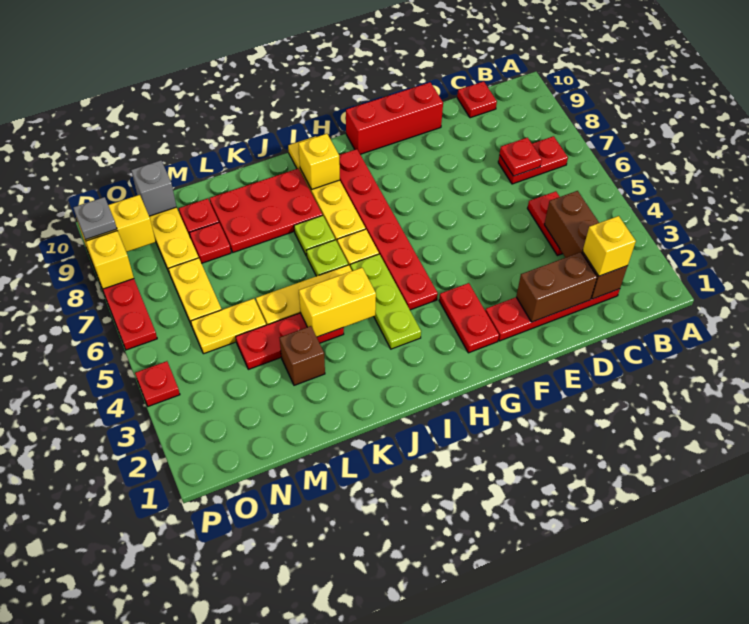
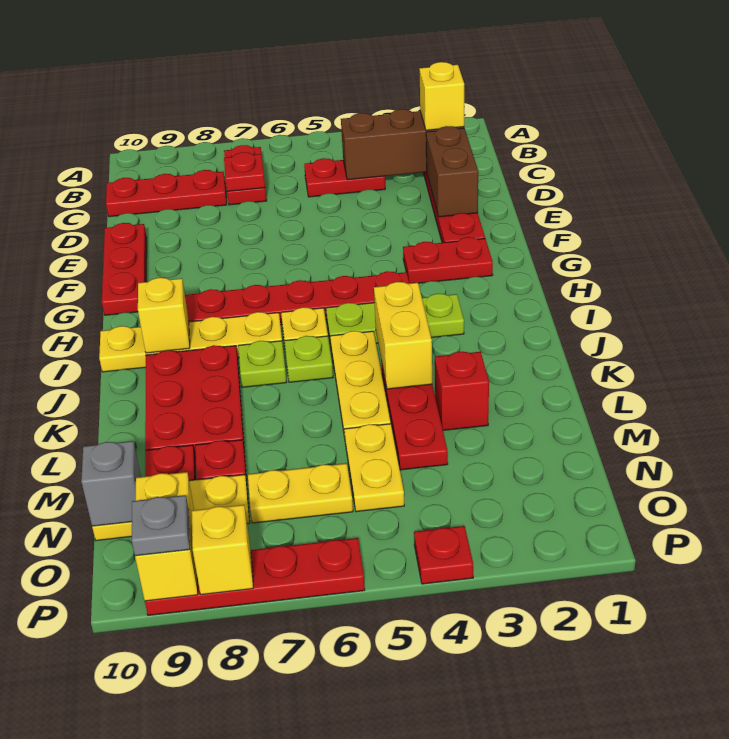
red plate C10 level 1 -> red plate C8:C10 level 1
red brick E10:G10 level 1 -> red plate E10:G10 level 1
brown brick L3 level 1 -> red brick L3 level 1

